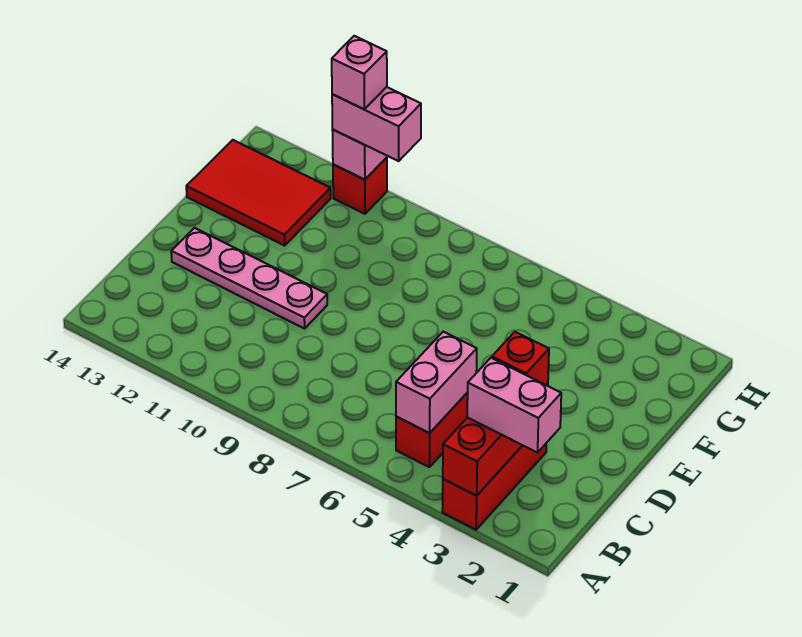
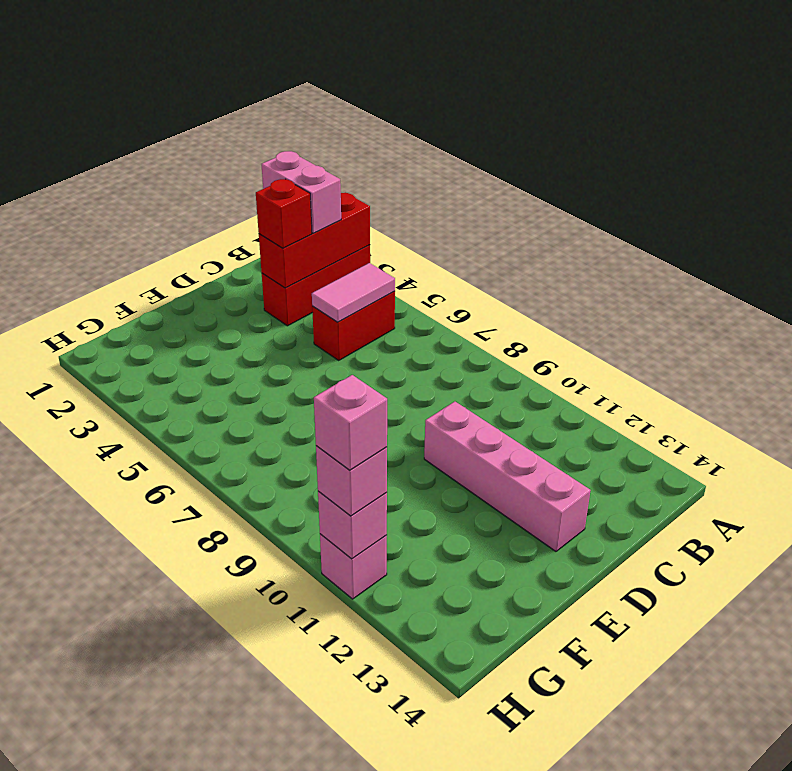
pink brick B5:C5 level 2 -> pink tile B5:C5 level 2
pink plate D10:D13 level 1 -> pink brick D10:D13 level 1
red tile F12:G14 level 1 -> none
pink brick H10:H11 level 3 -> pink brick H11 level 3
red brick H11 level 1 -> pink brick H11 level 1

